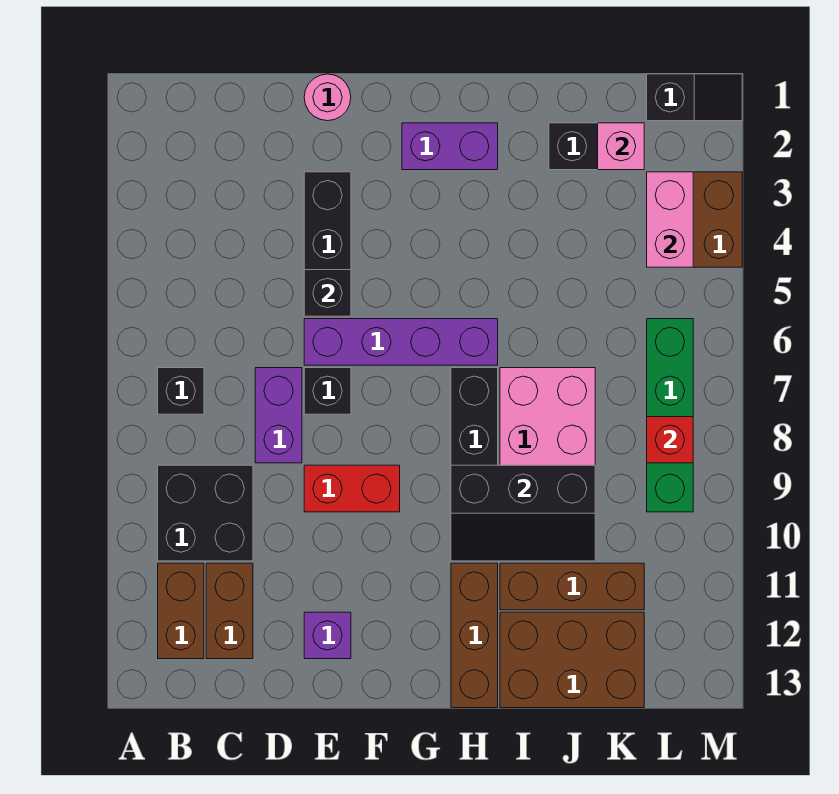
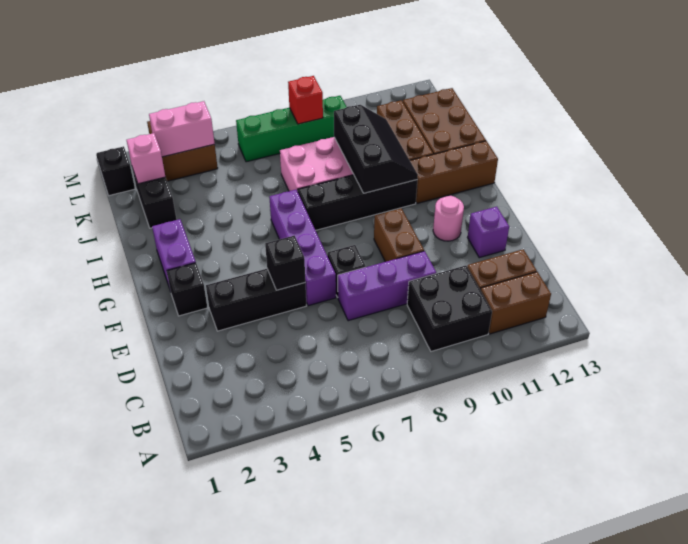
black brick B7 level 1 -> black brick F2 level 1
purple brick D7:D8 level 1 -> purple brick D7:D9 level 1
pink round brick E1 level 1 -> pink round brick F11 level 1
red brick E9:F9 level 1 -> brown brick E9:F9 level 1

